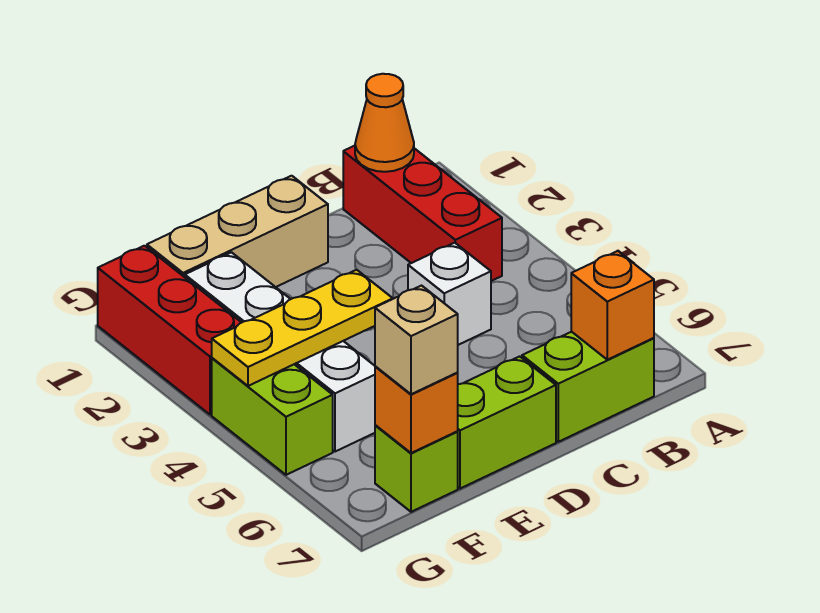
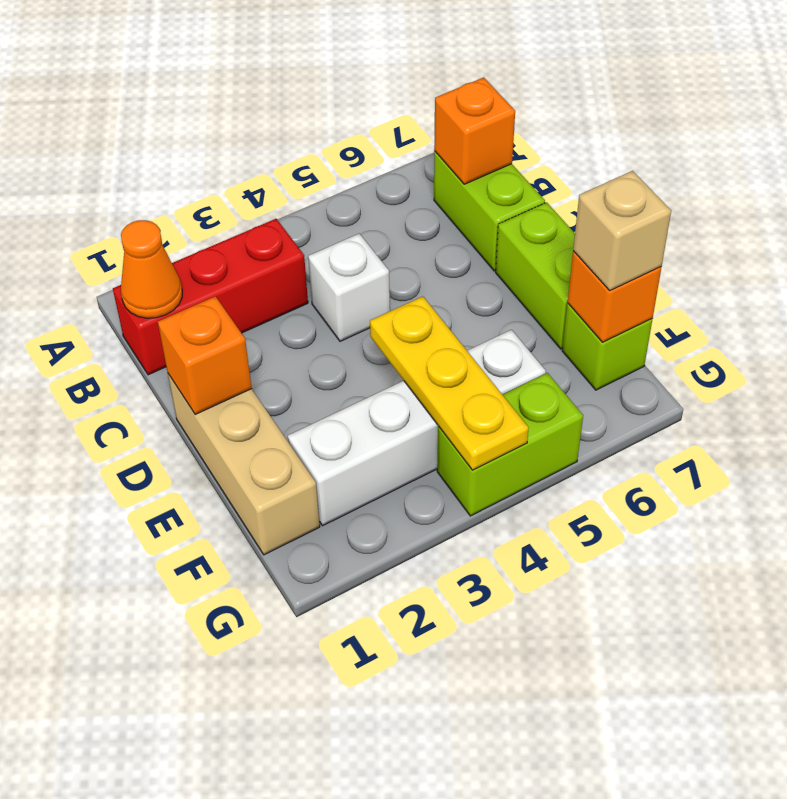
none -> orange brick D1 level 2
red brick G1:G3 level 1 -> none

